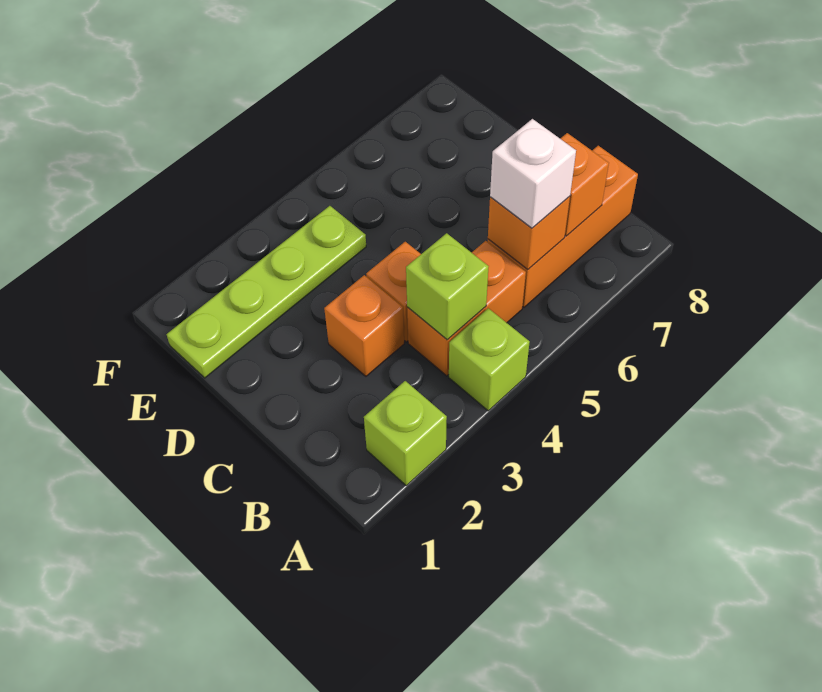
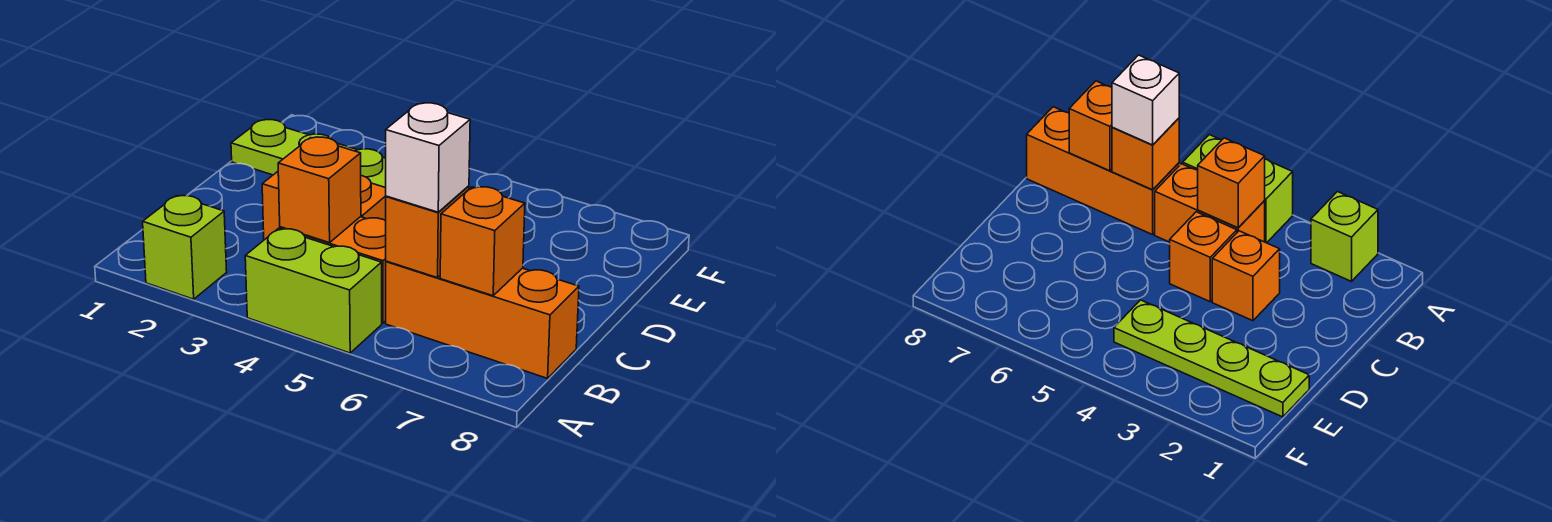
lime brick A4 level 1 -> lime brick A4:A5 level 1
lime brick B4 level 2 -> orange brick B4 level 2

